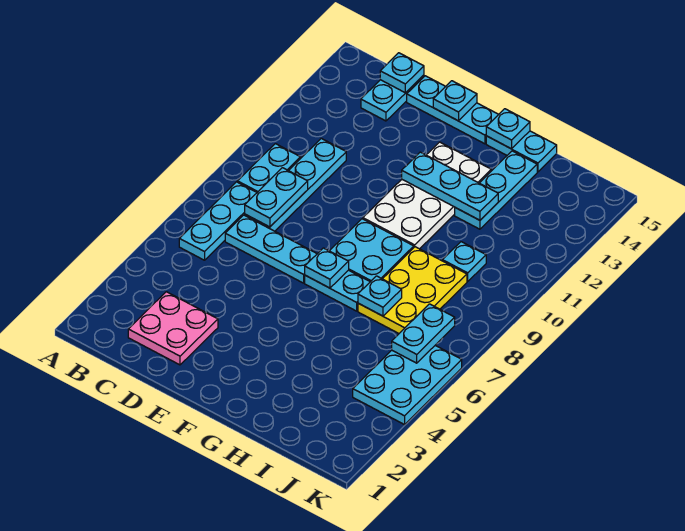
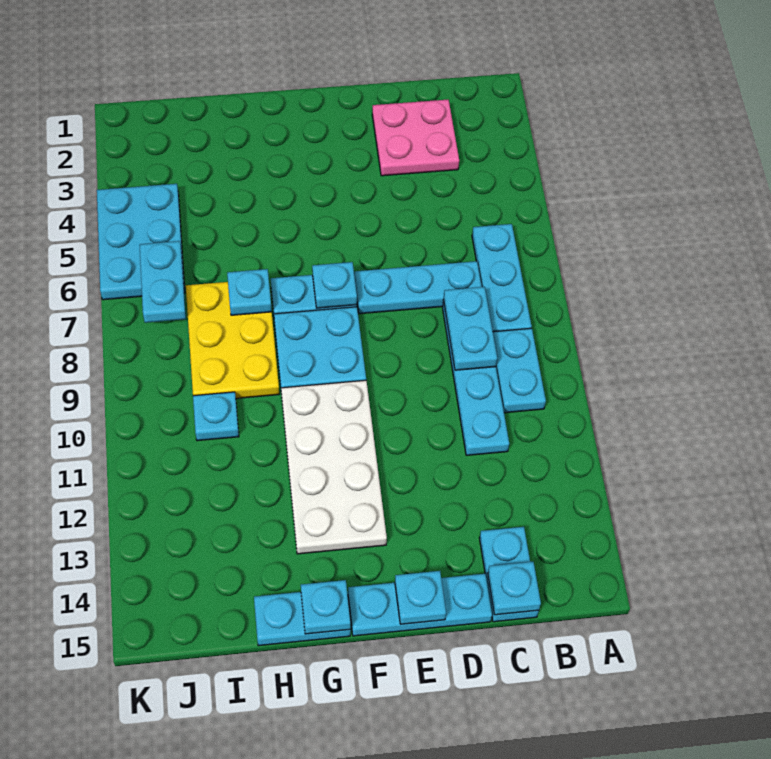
cyan plate F12:H12 level 2 -> none
cyan plate H12:H14 level 1 -> none

